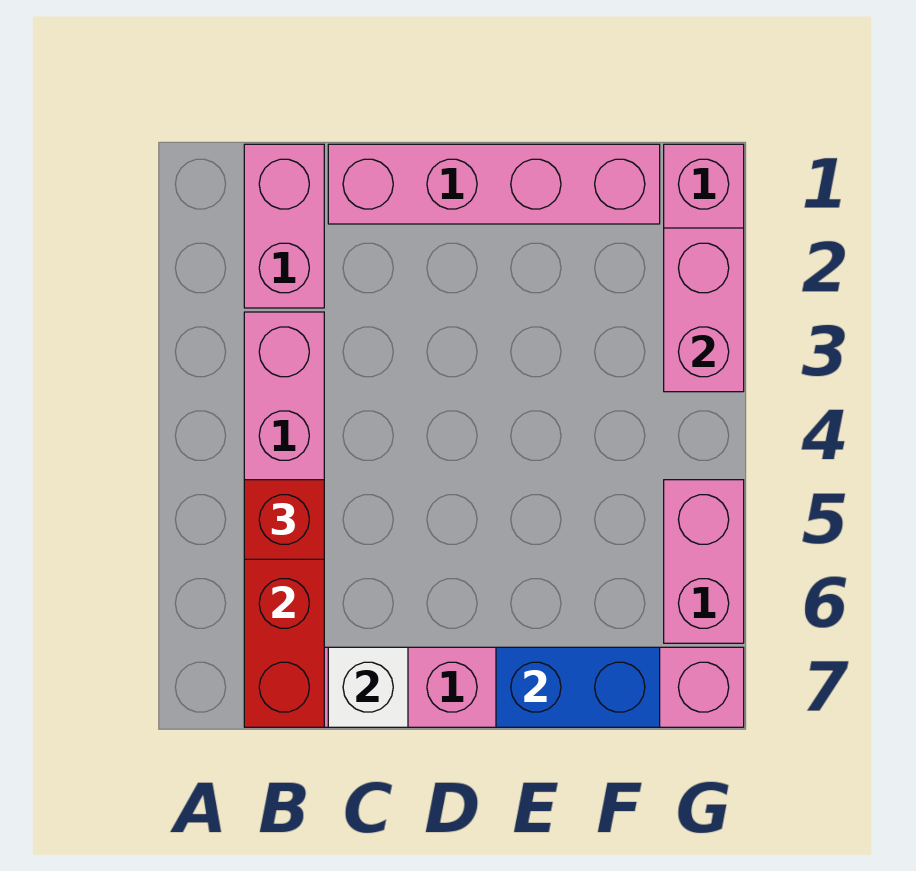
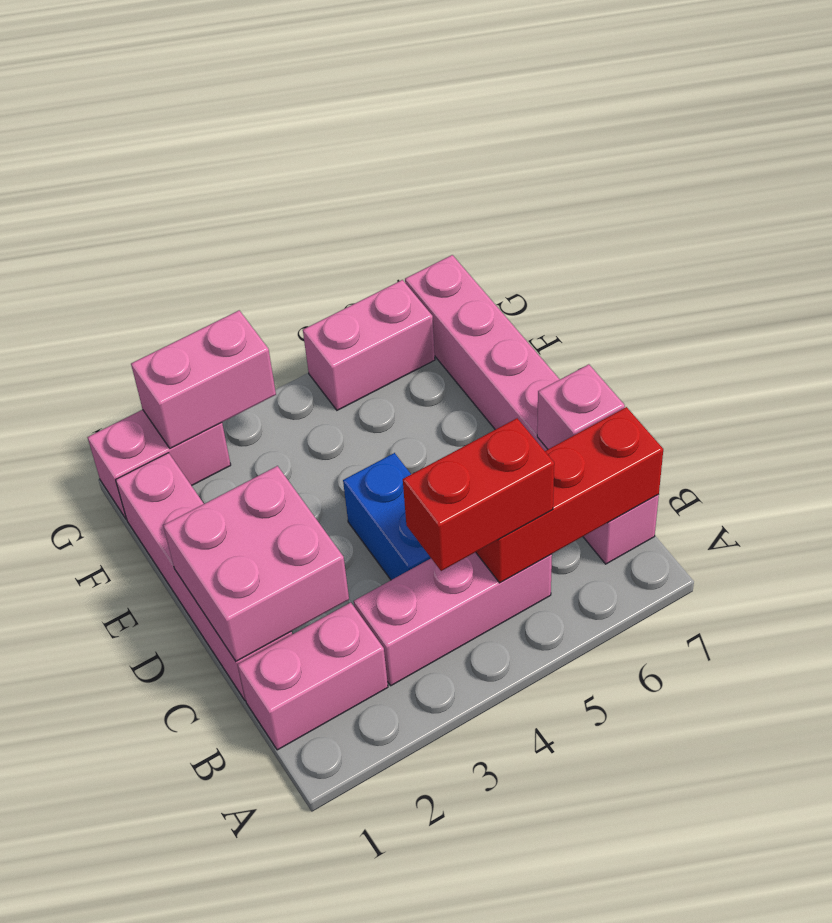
red brick B5 level 3 -> red brick B4:B5 level 3
none -> pink brick C1:D2 level 2
white brick C7 level 2 -> pink brick C7 level 2
blue brick E7:F7 level 2 -> blue brick C4:D4 level 1

